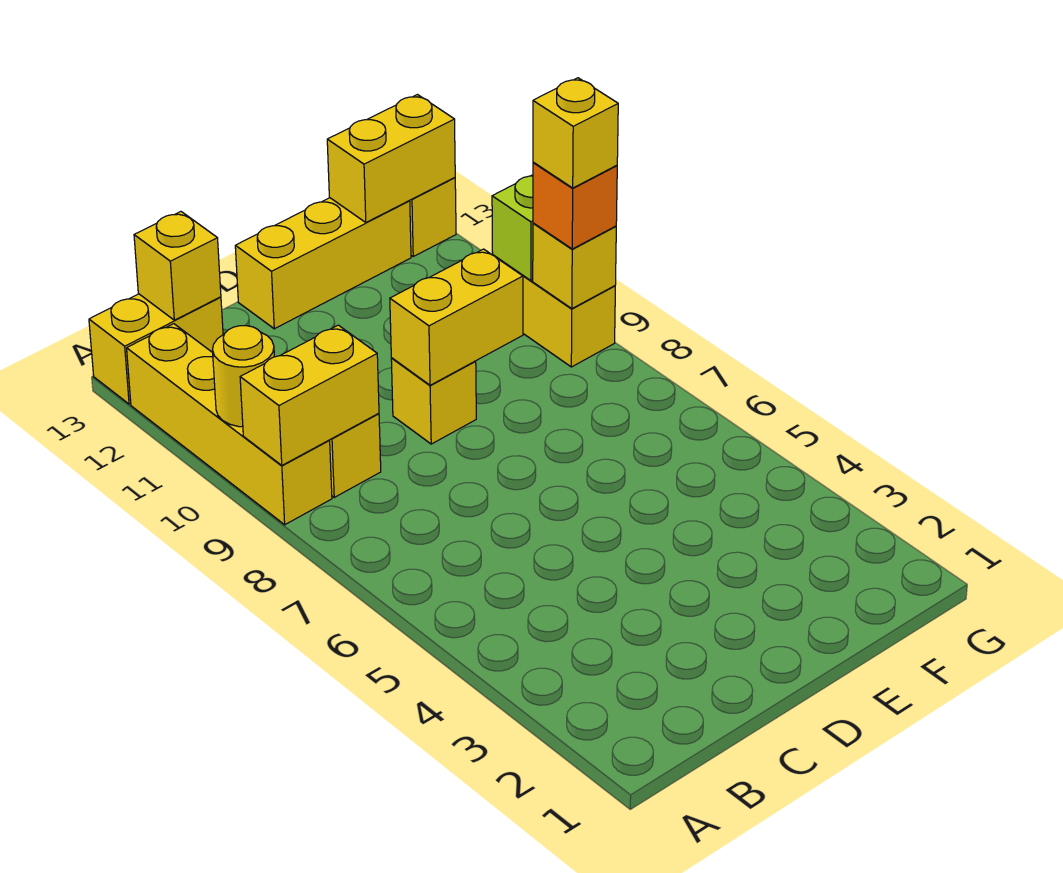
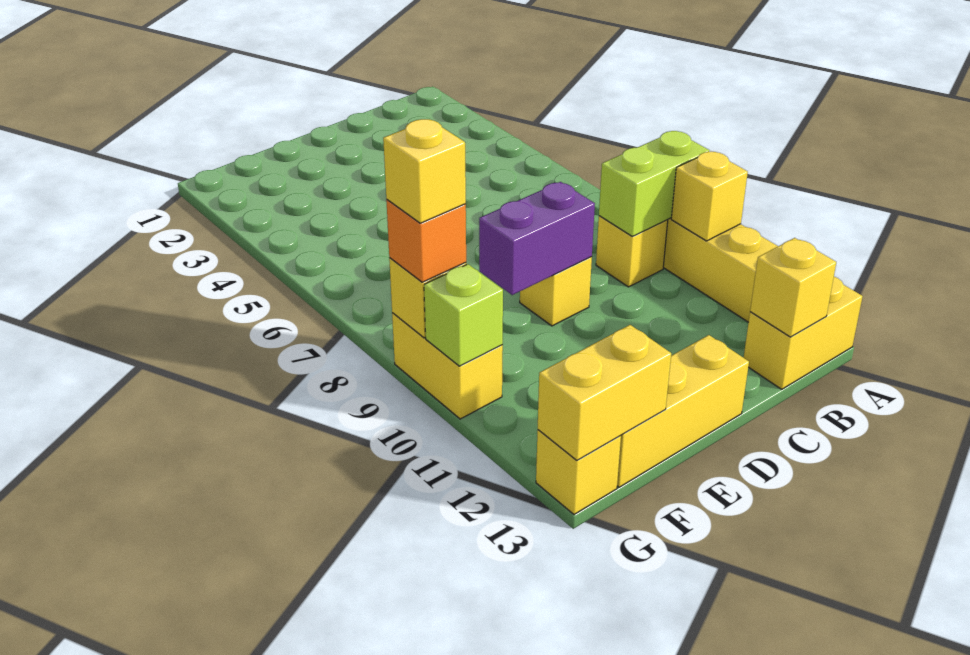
yellow brick A9:B9 level 2 -> lime brick A9:B9 level 2
yellow round brick A10 level 2 -> yellow brick A10 level 2
yellow brick D9:E9 level 2 -> purple brick D9:E9 level 2

